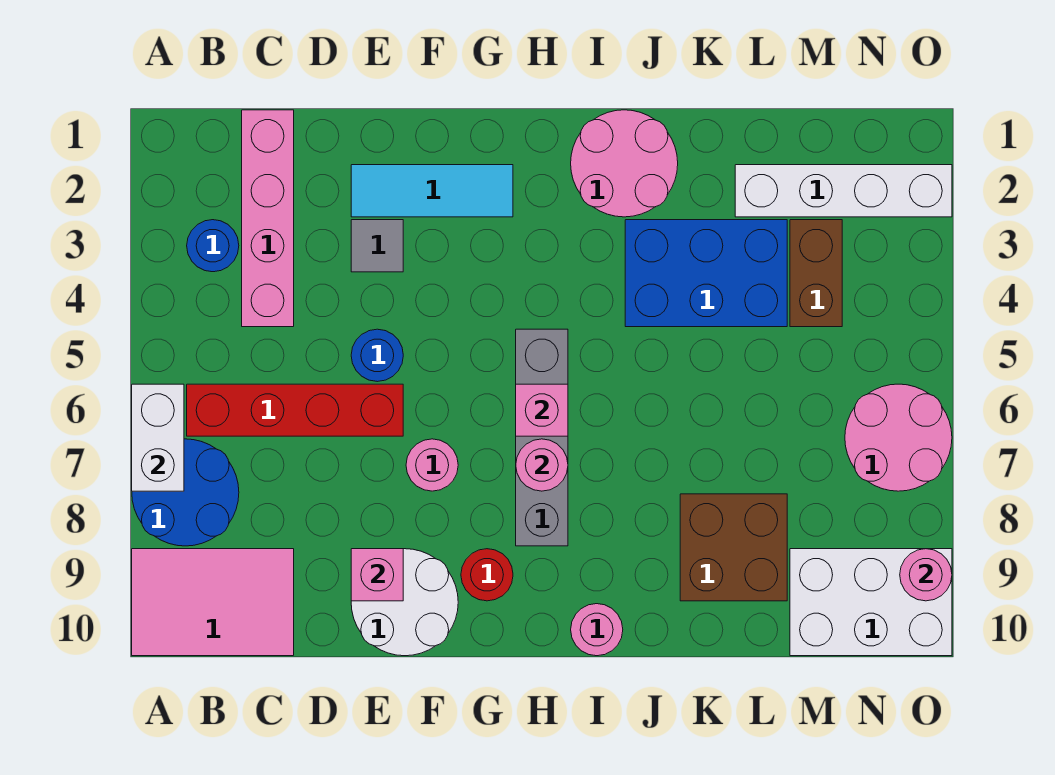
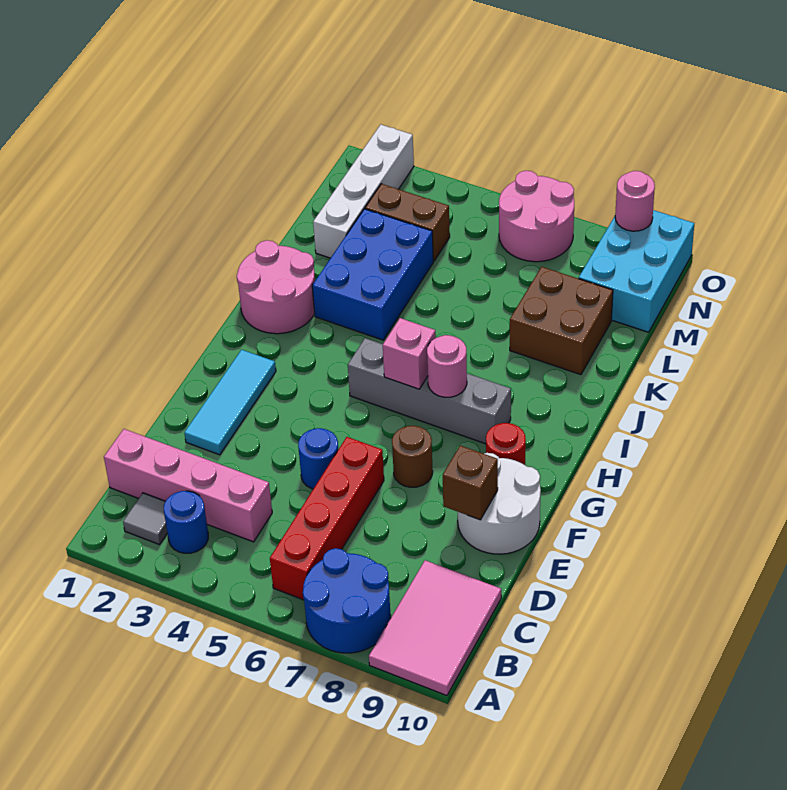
white brick A6:A7 level 2 -> none
grey tile E3 level 1 -> grey tile B2 level 1
pink brick E9 level 2 -> brown brick E9 level 2
pink round brick F7 level 1 -> brown round brick F7 level 1
pink round brick I10 level 1 -> none
white brick M9:O10 level 1 -> cyan brick M9:O10 level 1

